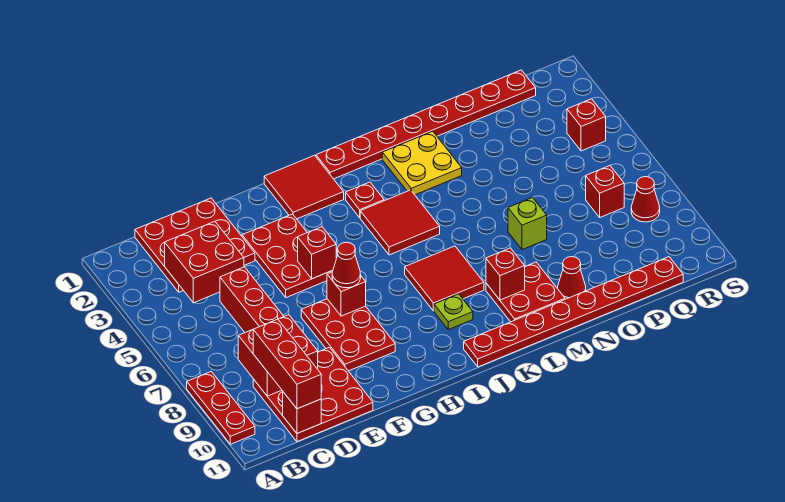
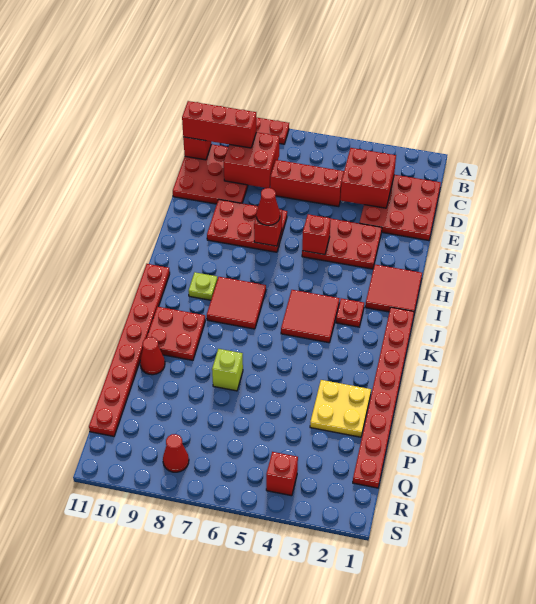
yellow plate L2:M3 level 1 -> yellow plate N2:O3 level 1
red brick L9 level 2 -> none
red brick Q7 level 1 -> none

